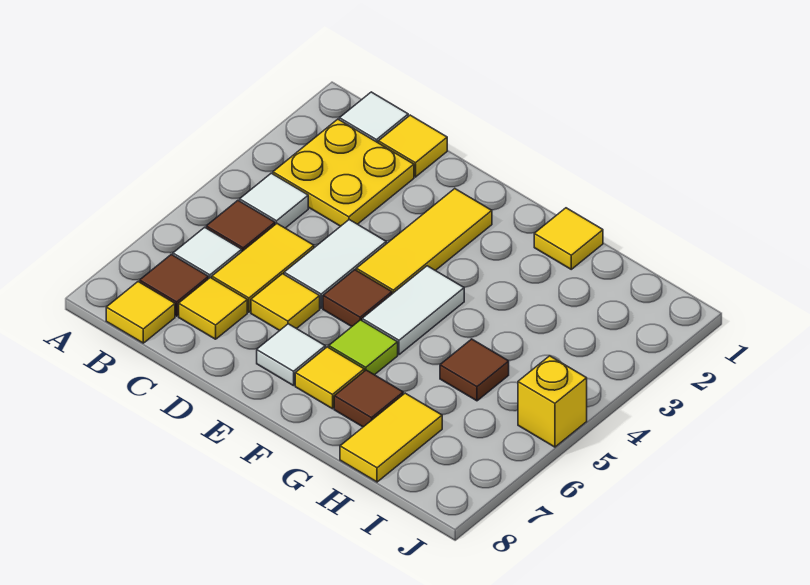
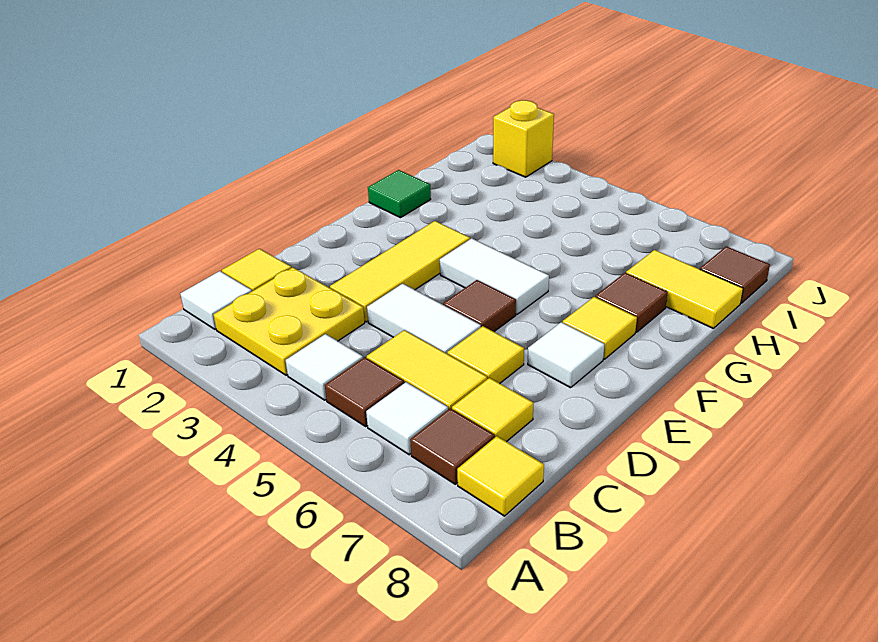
yellow tile E2:E4 level 1 -> yellow tile D3:F3 level 1
lime tile F6 level 1 -> none
yellow tile G1 level 1 -> green tile G1 level 1
brown tile H5 level 1 -> brown tile I8 level 1
yellow brick J5 level 1 -> yellow brick J2 level 1

